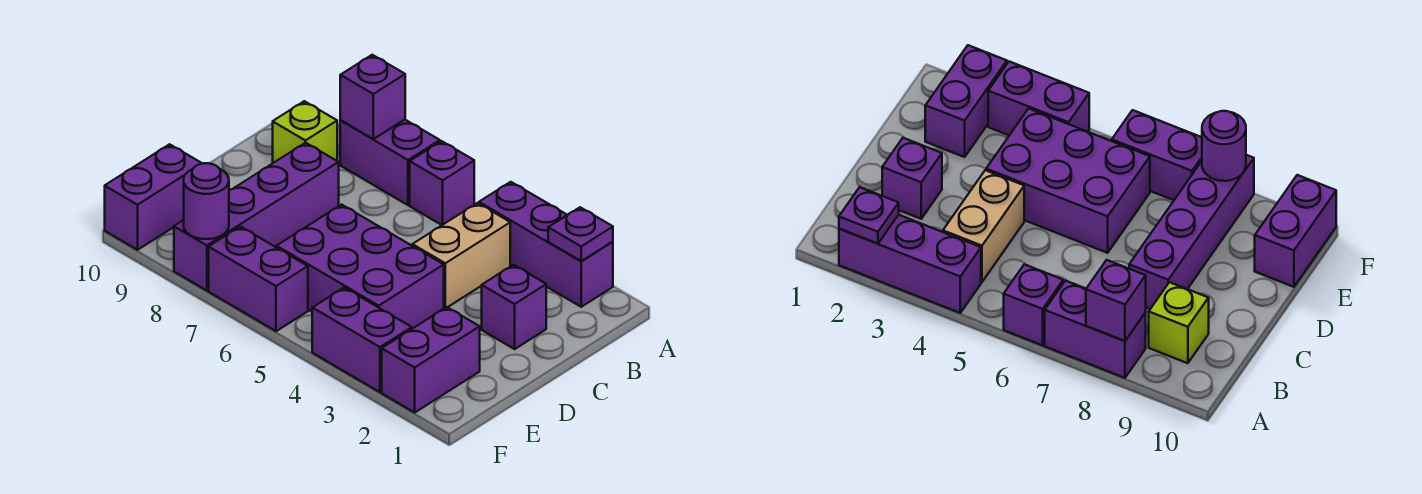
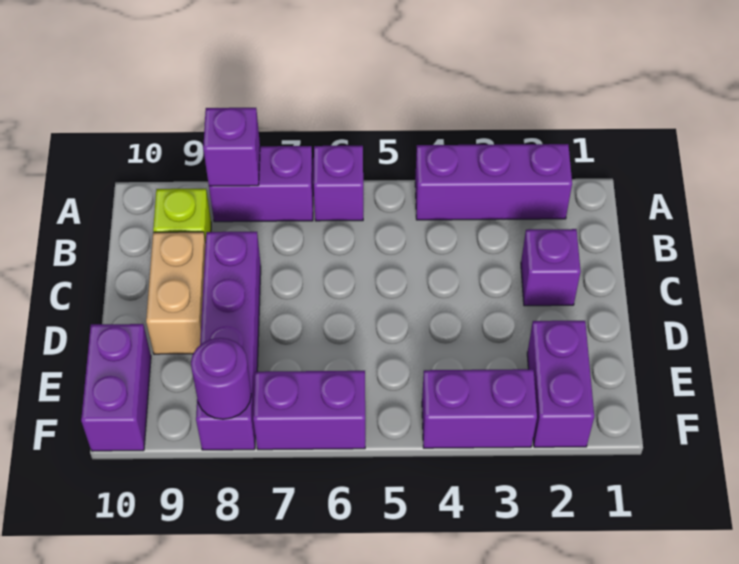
purple plate A2 level 2 -> none
tan brick B4:C4 level 1 -> tan brick C9:D9 level 1
purple brick D4:E6 level 1 -> none

